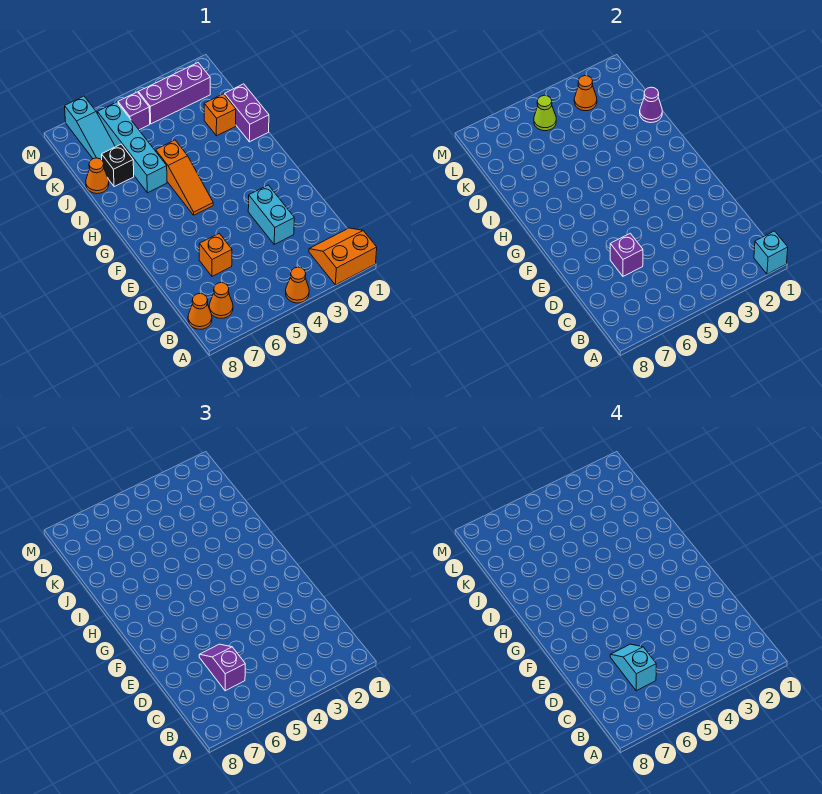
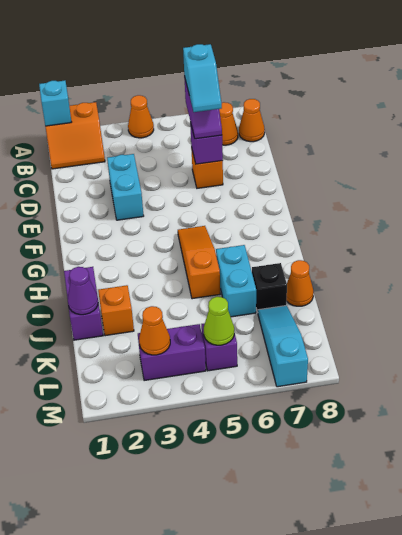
cyan brick I6:L6 level 1 -> cyan brick I6:J6 level 1
purple brick L2:L4 level 1 -> purple brick L3:L4 level 1

